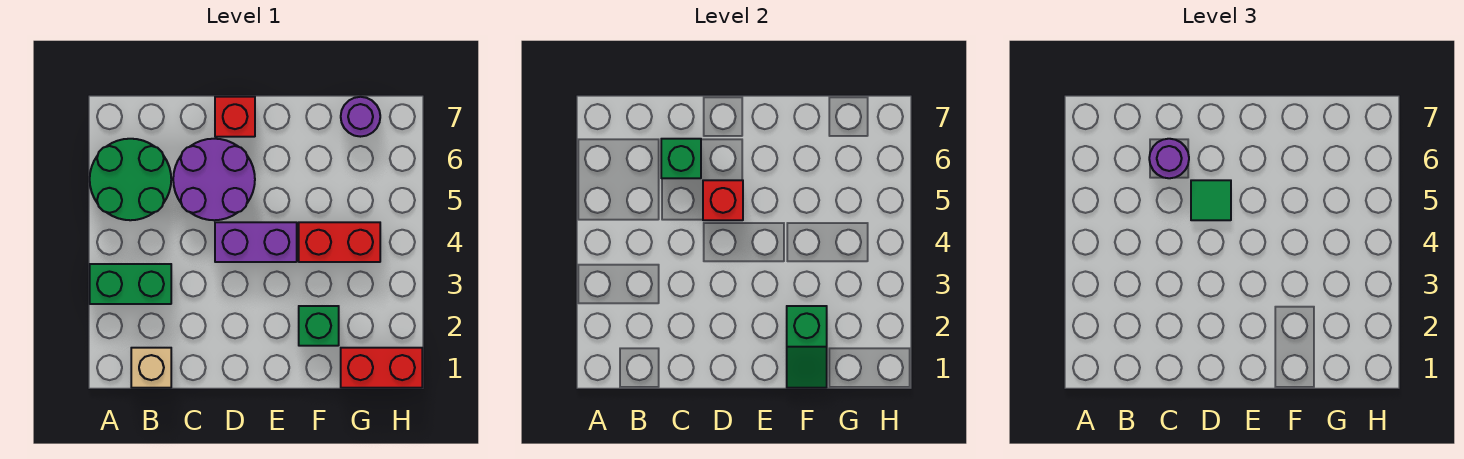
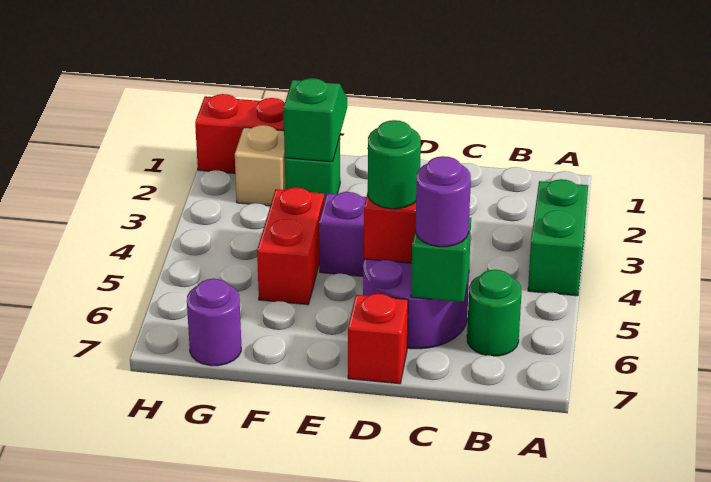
green brick A3:B3 level 1 -> green brick A3:A4 level 1
green round brick A5:B6 level 1 -> green round brick B6 level 1
tan brick B1 level 1 -> tan brick G2 level 1
green tile D5 level 3 -> green round brick D5 level 3
red brick F4:G4 level 1 -> red brick F4:F5 level 1

